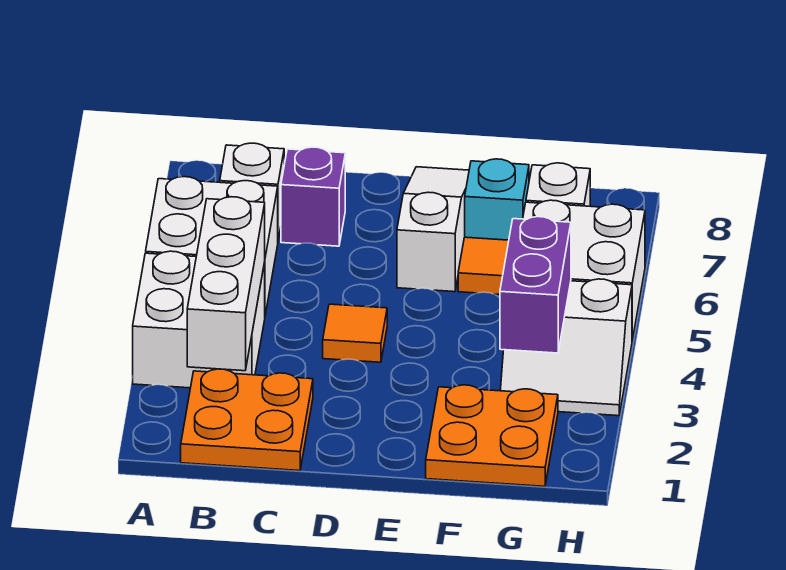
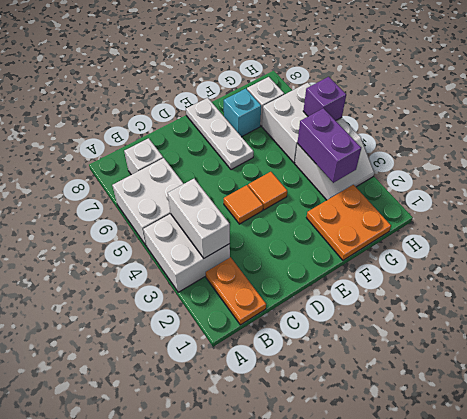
orange plate B1:C2 level 1 -> orange plate B1:B2 level 1
white brick B2:B4 level 2 -> white brick B3:B4 level 2
purple brick C7 level 1 -> purple brick H5 level 2
white slope E6:E8 level 1 top 6 -> white plate E6:E8 level 1
orange tile F6 level 1 -> orange tile E4 level 1

